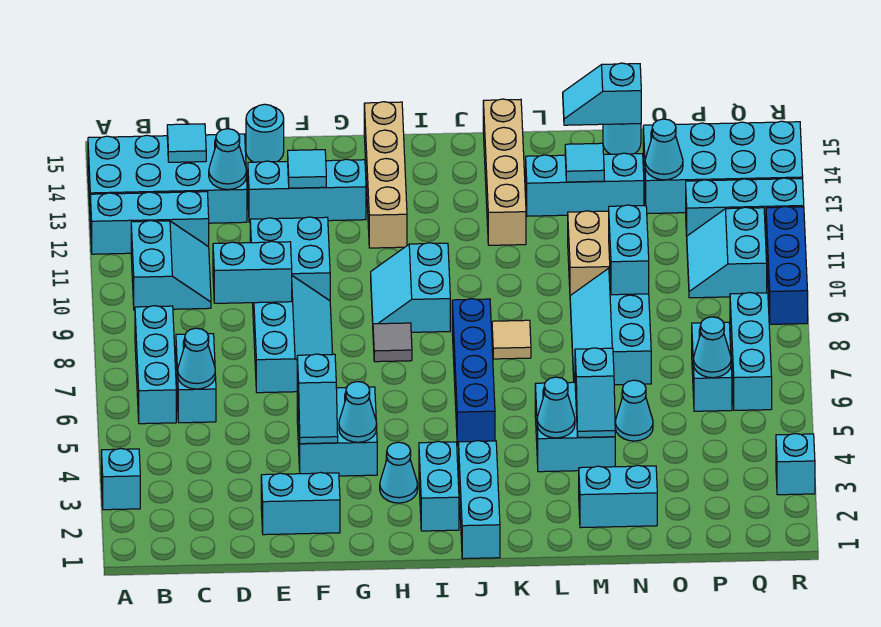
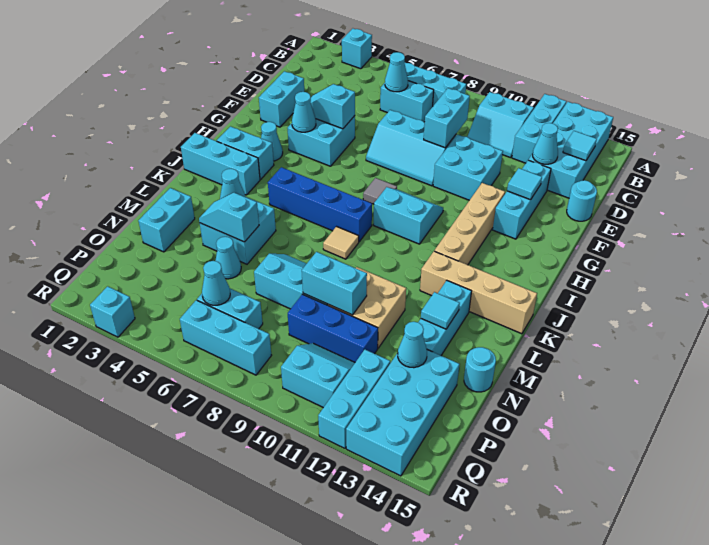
tan brick H12:H15 level 1 -> tan brick G12:J12 level 1
cyan slope M15:N15 level 2 top N -> none
blue brick R9:R11 level 1 -> blue brick O9:O11 level 1

